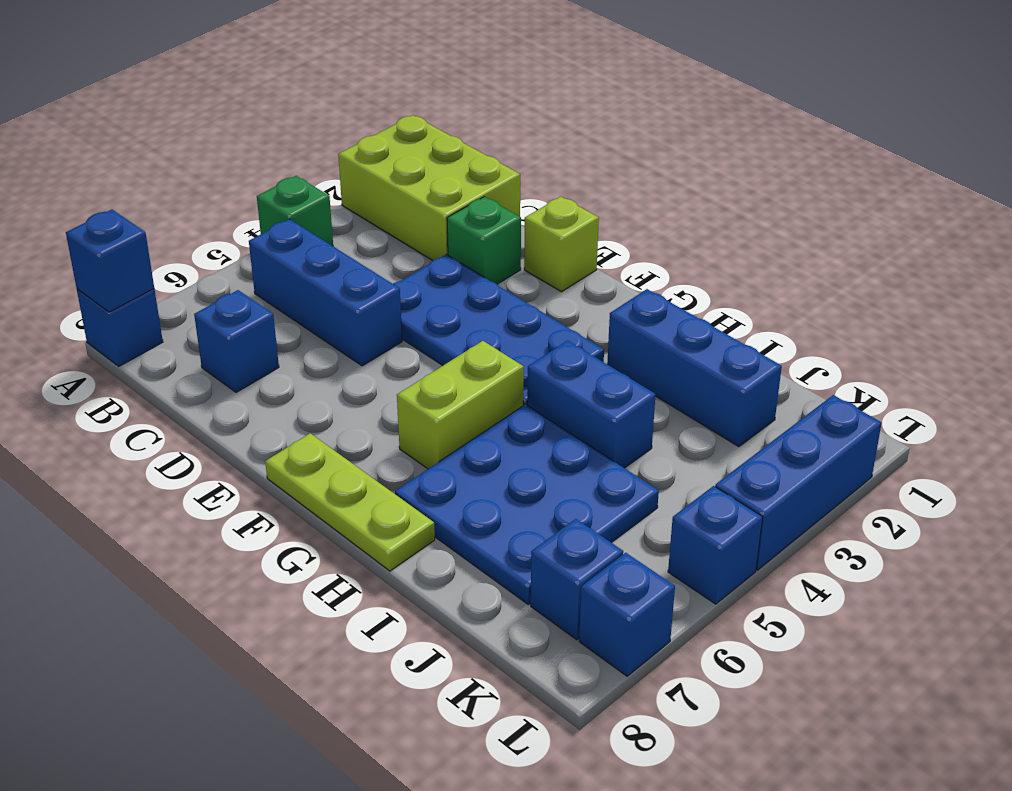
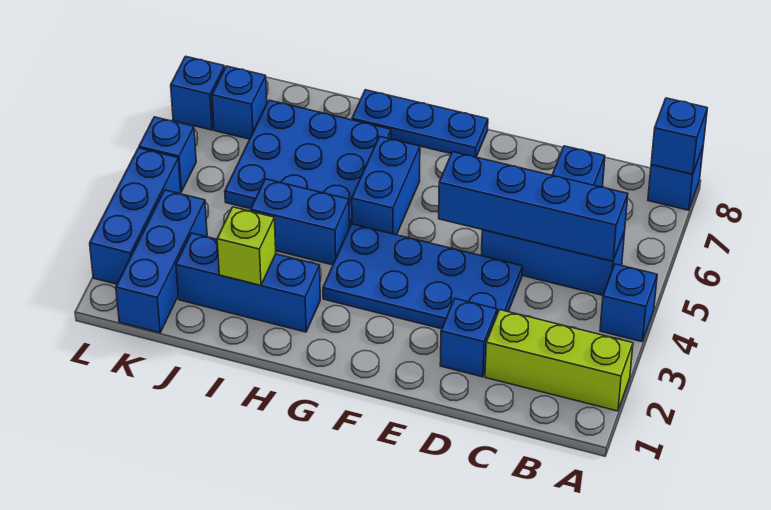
lime brick A1:C2 level 1 -> lime brick A2:C2 level 1
green brick A4 level 1 -> blue brick A4 level 1
none -> blue brick B5:E5 level 2
green brick D2 level 1 -> blue brick D2 level 1
lime brick E1 level 1 -> lime brick I2 level 2
lime plate F8:H8 level 1 -> blue plate F8:H8 level 1
lime brick G5:G6 level 1 -> blue brick G5:G6 level 1
none -> blue brick K1:K3 level 1

